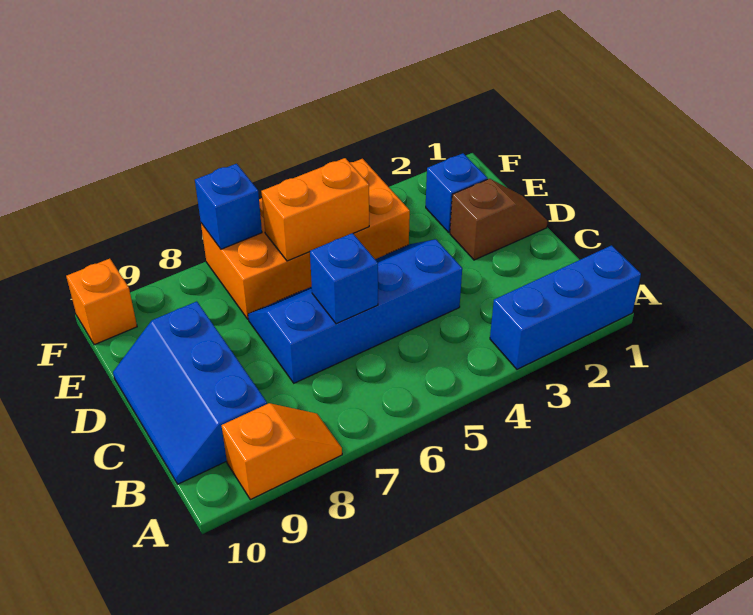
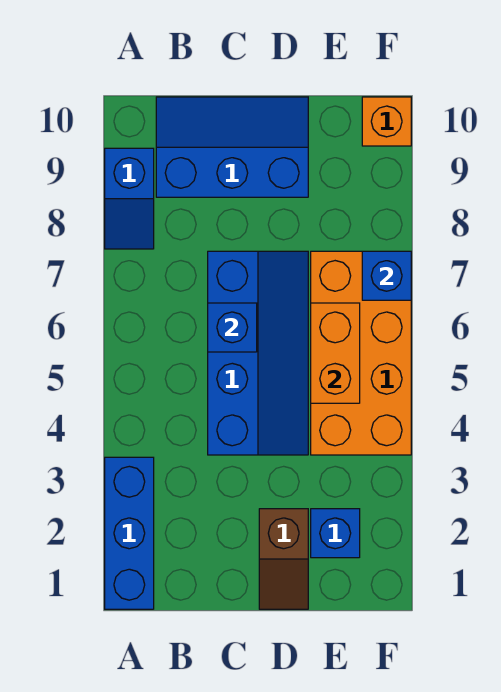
orange slope A8:A9 level 1 top 9 -> blue slope A8:A9 level 1 top 9

